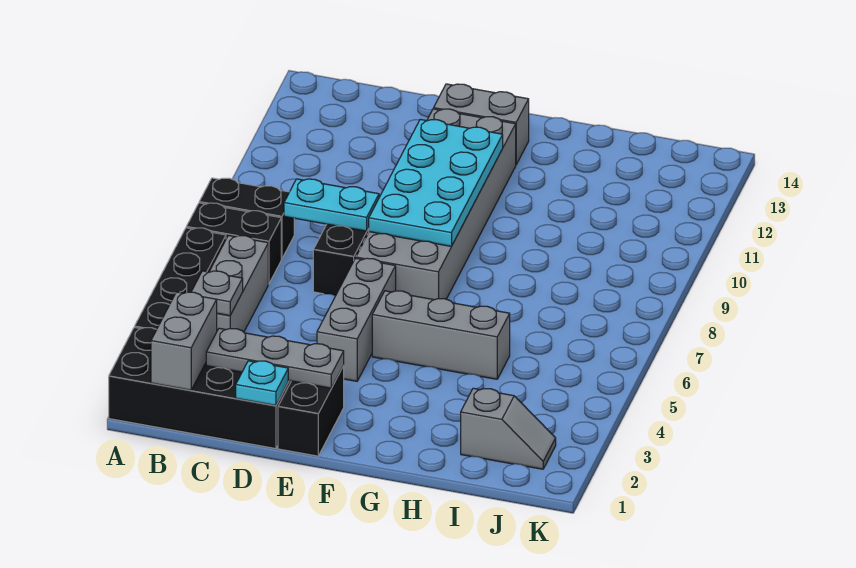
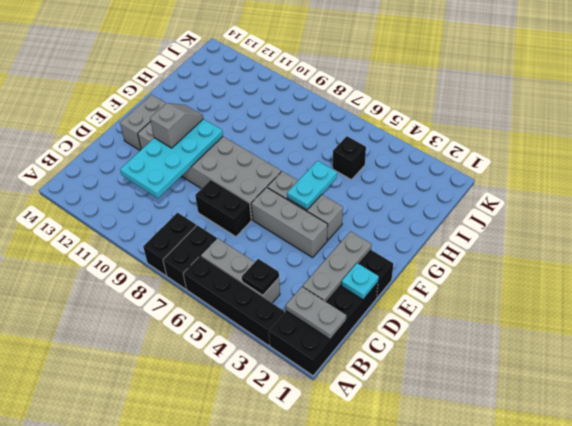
grey brick B1:B2 level 2 -> grey plate B1:B2 level 2
grey plate B4 level 2 -> black plate B4 level 2
cyan plate C8:D8 level 2 -> cyan plate F5:G5 level 2
cyan plate E8:F11 level 2 -> cyan plate C10:F11 level 2
grey brick F5:H5 level 1 -> grey brick F4:F6 level 1
grey slope I2:J2 level 1 top I -> grey slope E11:F11 level 3 top E
none -> black brick I5 level 1

